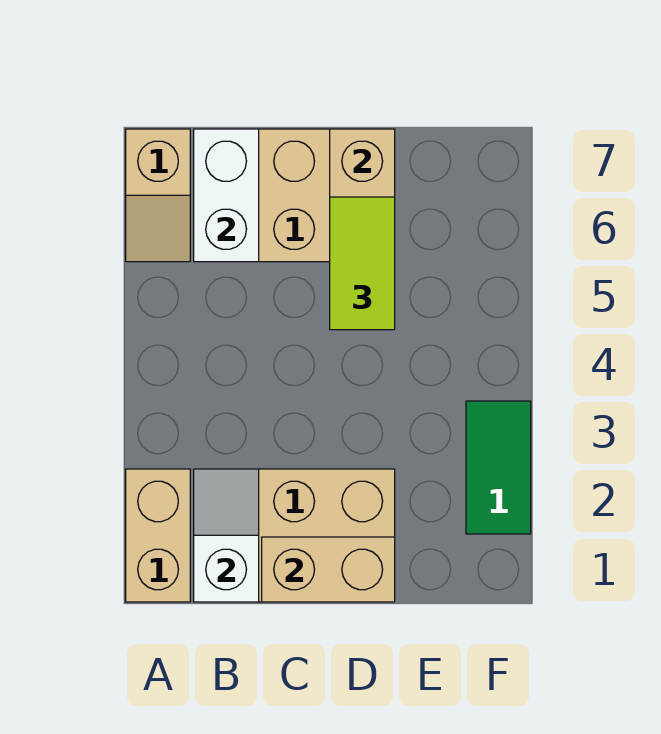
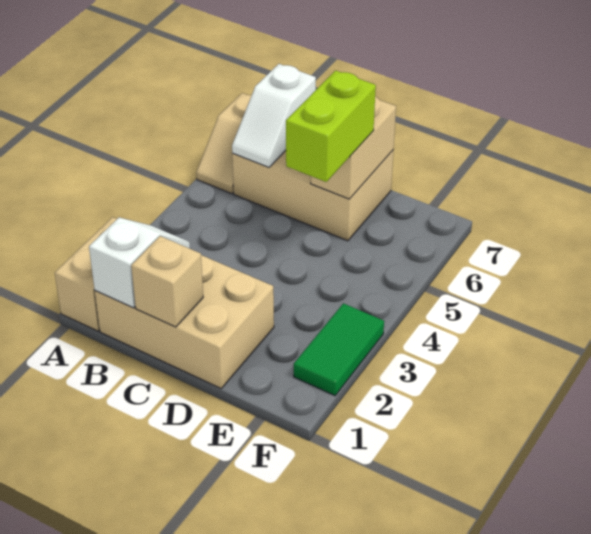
white brick B6:B7 level 2 -> white slope B6:B7 level 2 top 7
tan brick C1:D1 level 2 -> tan brick C1 level 2
lime tile D5:D6 level 3 -> lime brick D5:D6 level 3

